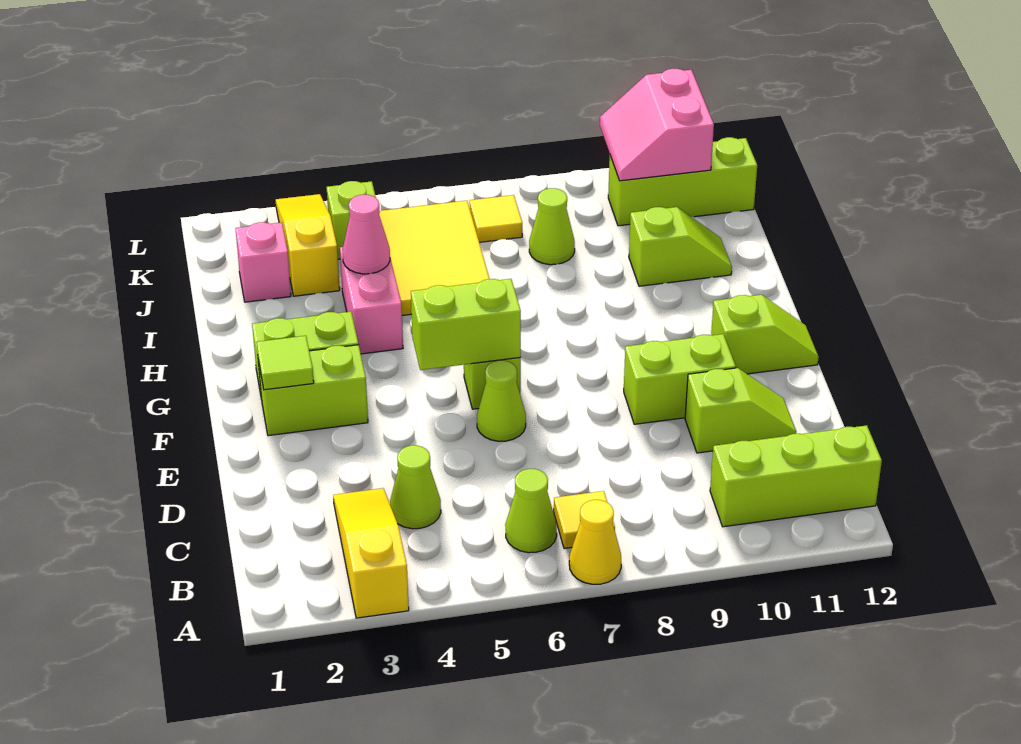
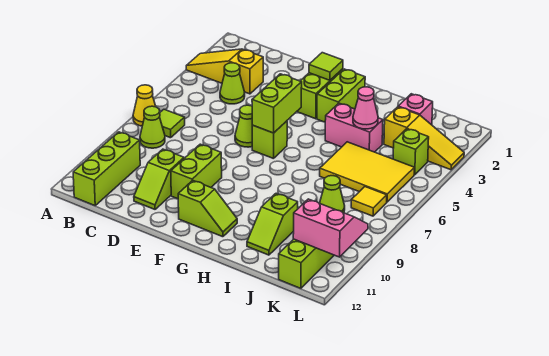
yellow slope A3:C3 level 1 top A -> yellow slope A3:C3 level 1 top C
lime cone B6 level 1 -> lime cone B8 level 1
yellow tile B7 level 1 -> lime tile B7 level 1
lime slope F11:F12 level 1 top 11 -> lime slope F11:G11 level 1 top F

